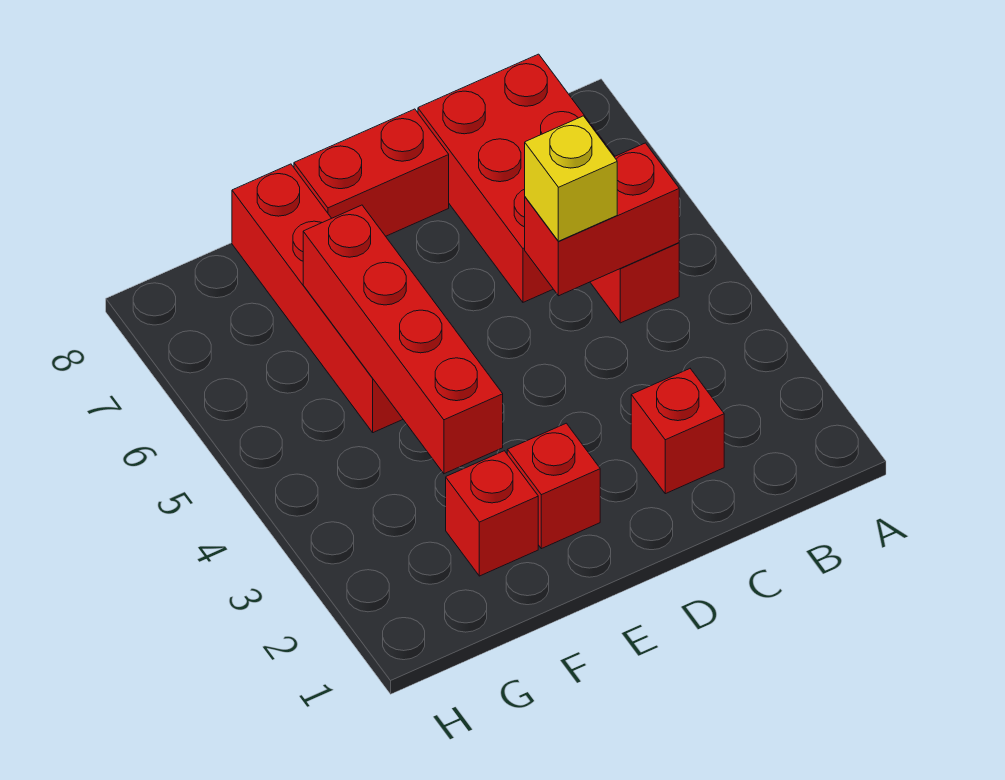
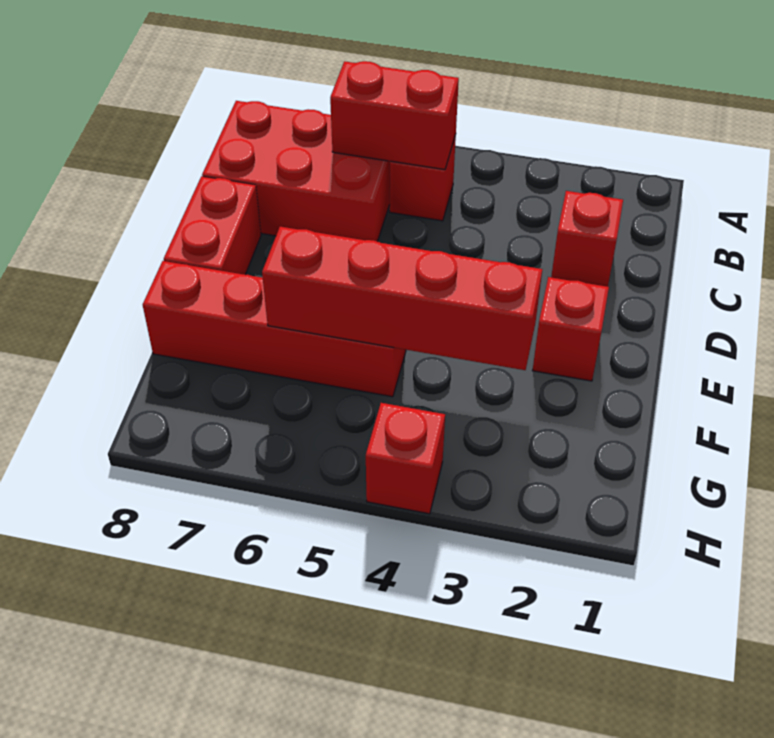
red brick B5:C5 level 2 -> red brick B5:B6 level 2
yellow brick C5 level 3 -> none
red brick F2 level 1 -> red brick H4 level 1

